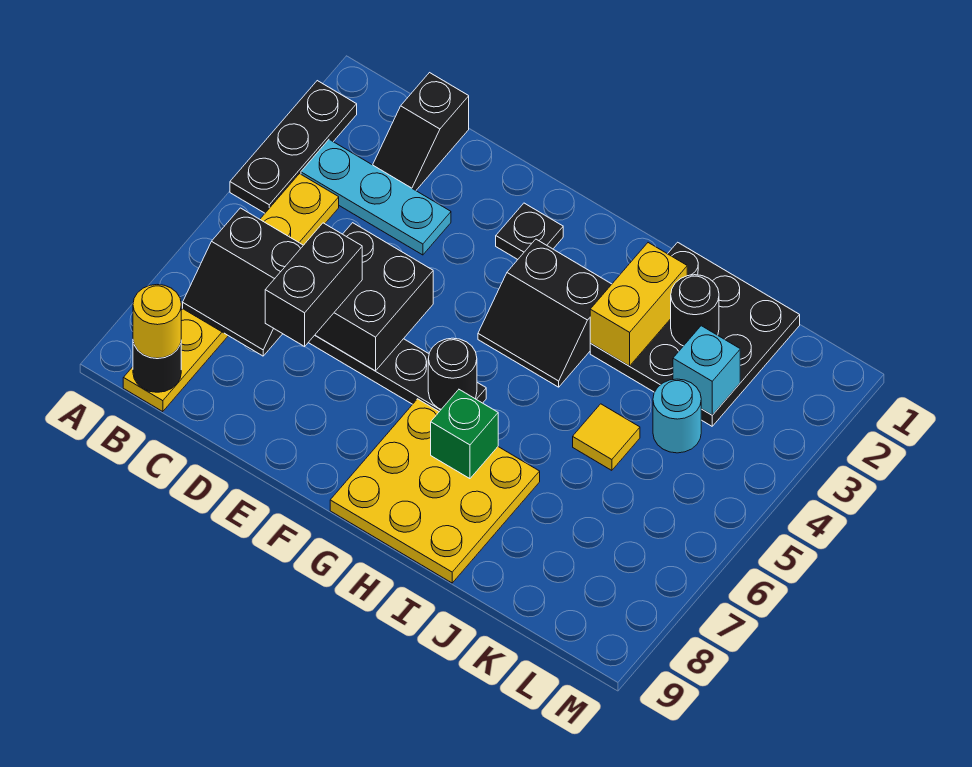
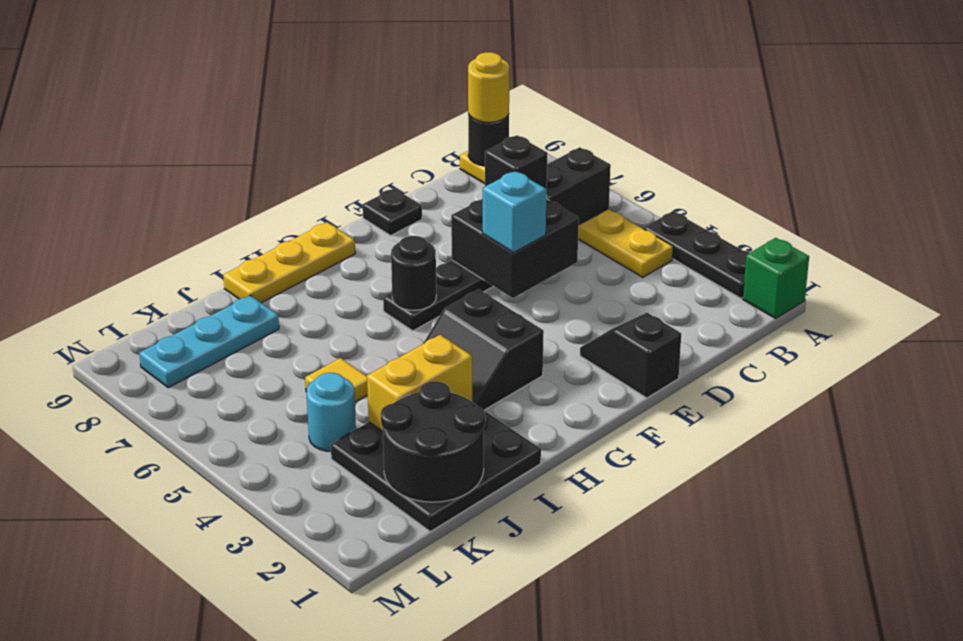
cyan plate B3:D3 level 1 -> cyan plate J8:L8 level 1
black slope C1:C2 level 1 top 1 -> black slope E1:E2 level 1 top 1
black brick D6:D7 level 3 -> black brick D6 level 3
black plate F2 level 1 -> black plate E9 level 1
black slope G3:H4 level 1 top 3 -> black slope G3:H4 level 1 top G
yellow plate G7:I9 level 1 -> yellow plate G9:I9 level 1
green brick H7 level 2 -> green brick A1 level 1
yellow brick I2:I3 level 2 -> yellow brick I3:J3 level 2
black round brick J2 level 2 -> black round brick J1:K2 level 2
cyan brick K3 level 2 -> cyan brick E5 level 3

